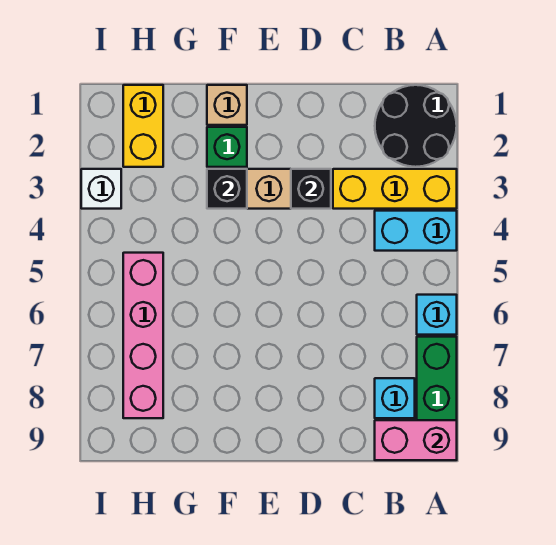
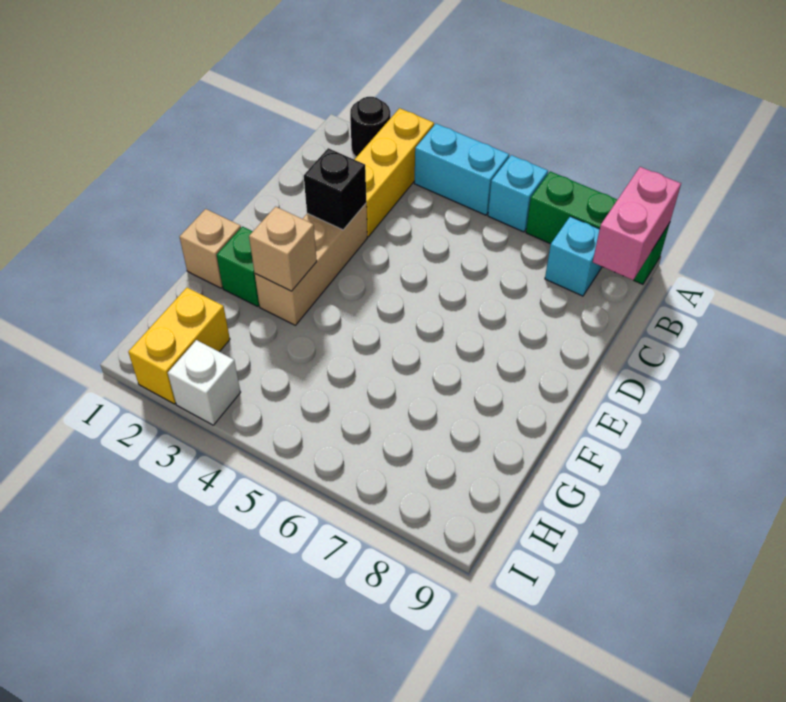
black round brick A1:B2 level 1 -> black round brick A2 level 1
cyan brick A4:B4 level 1 -> cyan brick A4:A5 level 1
black brick F3 level 2 -> tan brick F3 level 2
yellow brick H1:H2 level 1 -> yellow brick H2:I2 level 1
pink brick H5:H8 level 1 -> none

